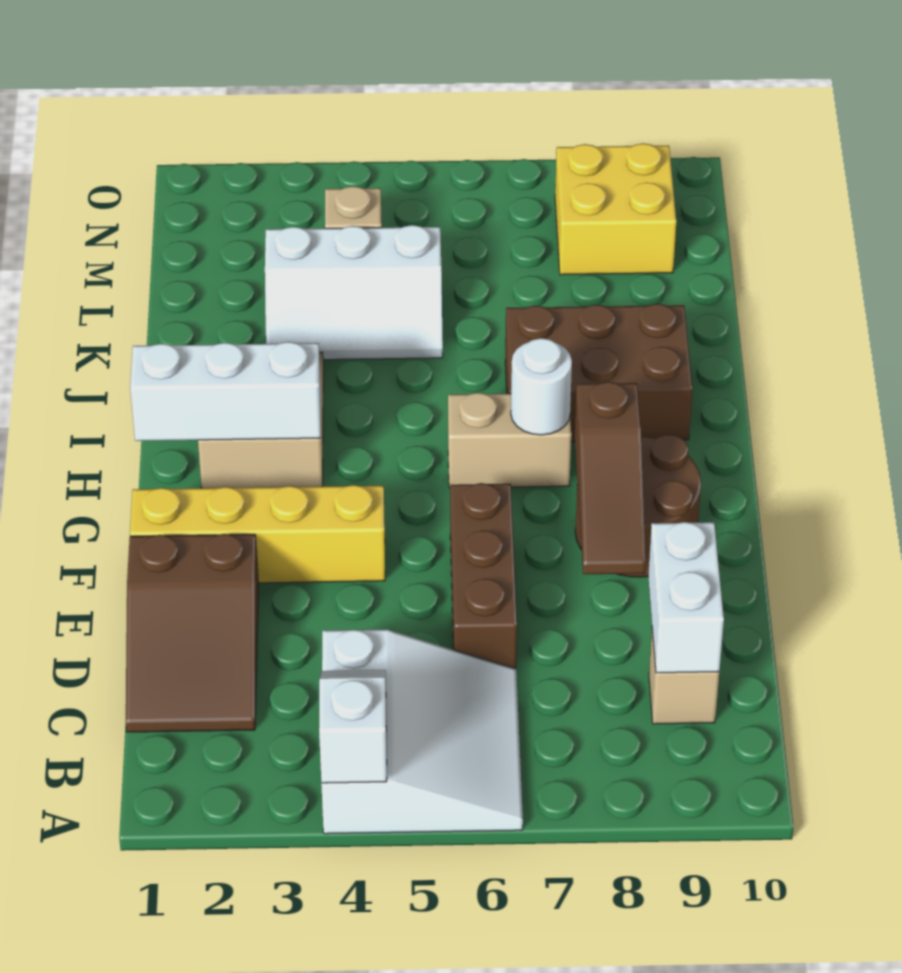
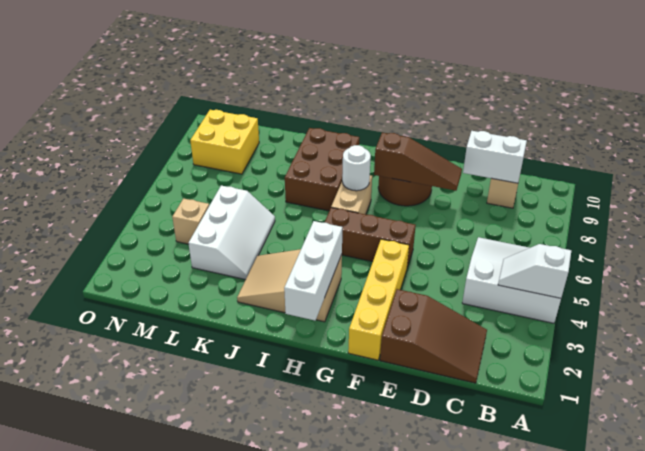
brown brick D6:F6 level 1 -> brown brick F5:H5 level 1

